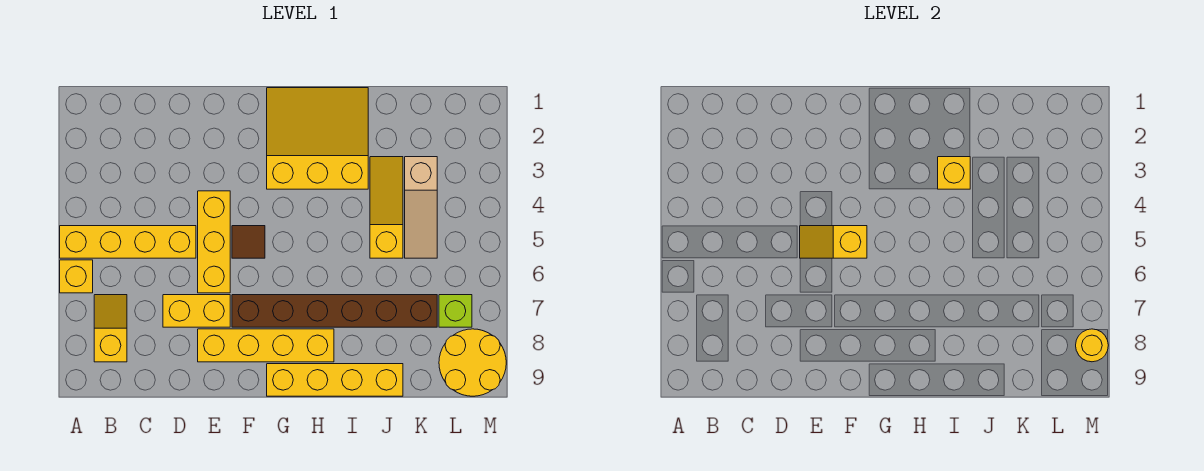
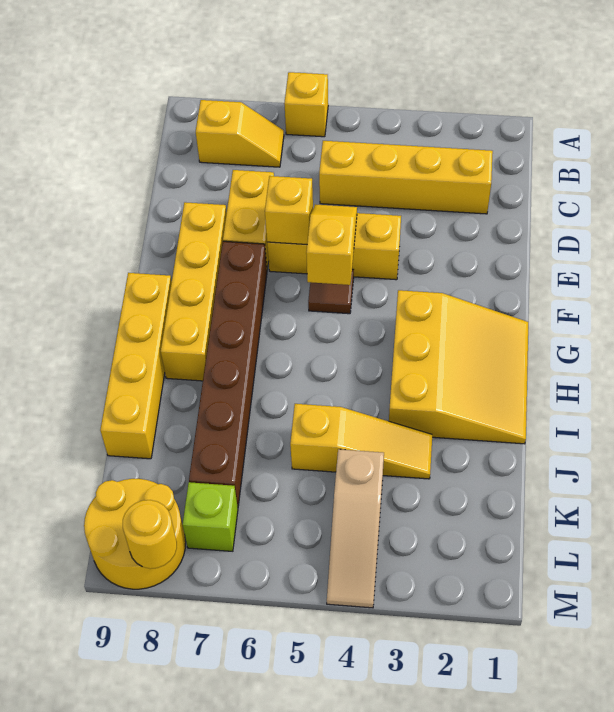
yellow brick A5:D5 level 1 -> yellow brick C2:C5 level 1
yellow brick I3 level 2 -> yellow brick E6 level 2
tan slope K3:K5 level 1 top 3 -> tan slope K4:M4 level 1 top K

